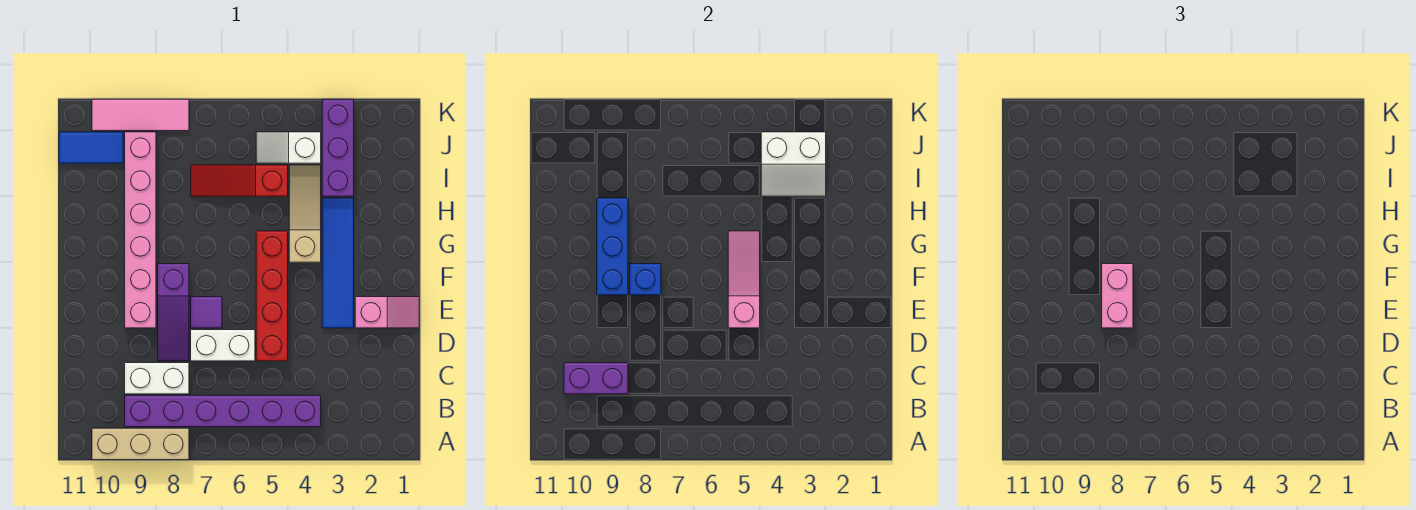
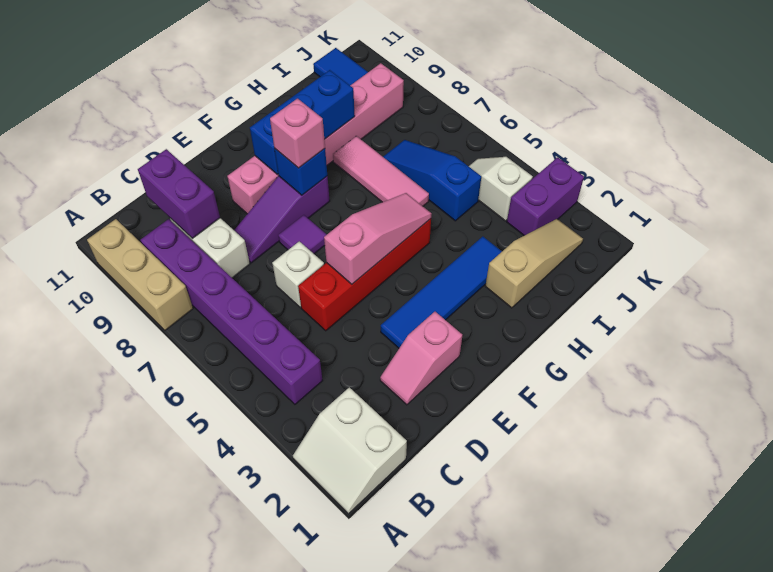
white brick D6:D7 level 1 -> white brick D6 level 1
pink slope E1:E2 level 1 top 2 -> pink slope D2:E2 level 1 top E
pink brick E8:F8 level 3 -> pink brick F8 level 3
tan slope G4:I4 level 1 top G -> tan slope H2:J2 level 1 top H
purple brick I3:K3 level 1 -> purple brick J3:K3 level 1
white slope I3:J4 level 2 top J -> white slope A1:B2 level 1 top B
red slope I5:I7 level 1 top 5 -> blue slope I5:I7 level 1 top 5
pink tile K8:K10 level 1 -> pink tile H6:H8 level 1

